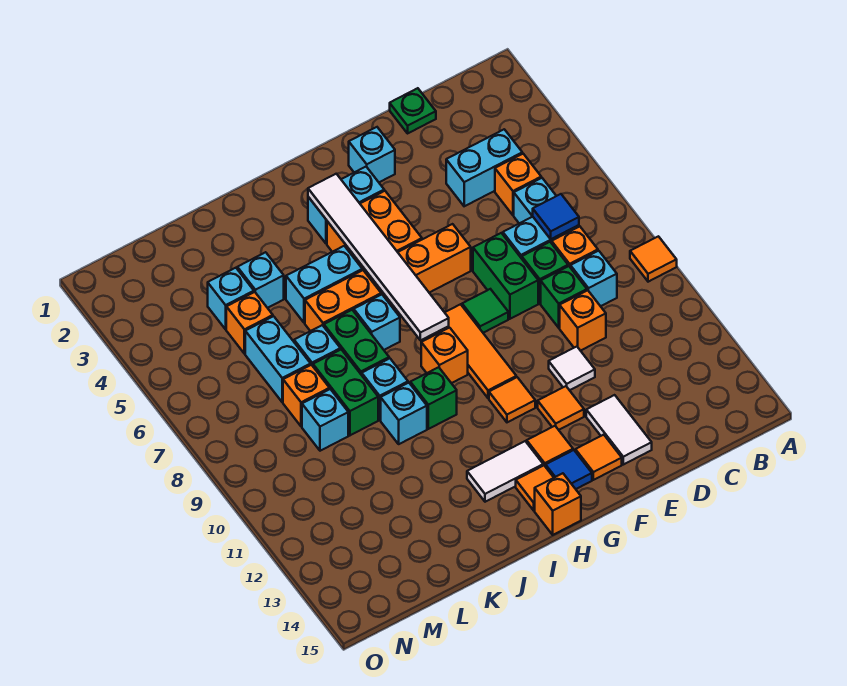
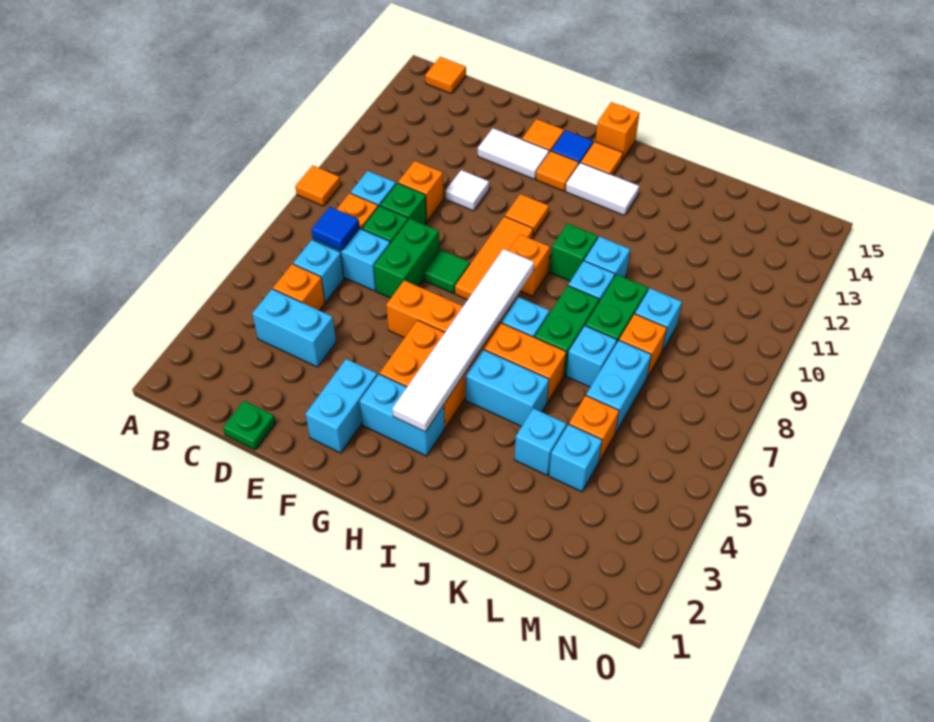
white tile E13:E14 level 1 -> white tile E13:F13 level 1
cyan brick F2 level 1 -> cyan brick F2:F3 level 1
orange tile F12 level 1 -> orange tile B15 level 1

